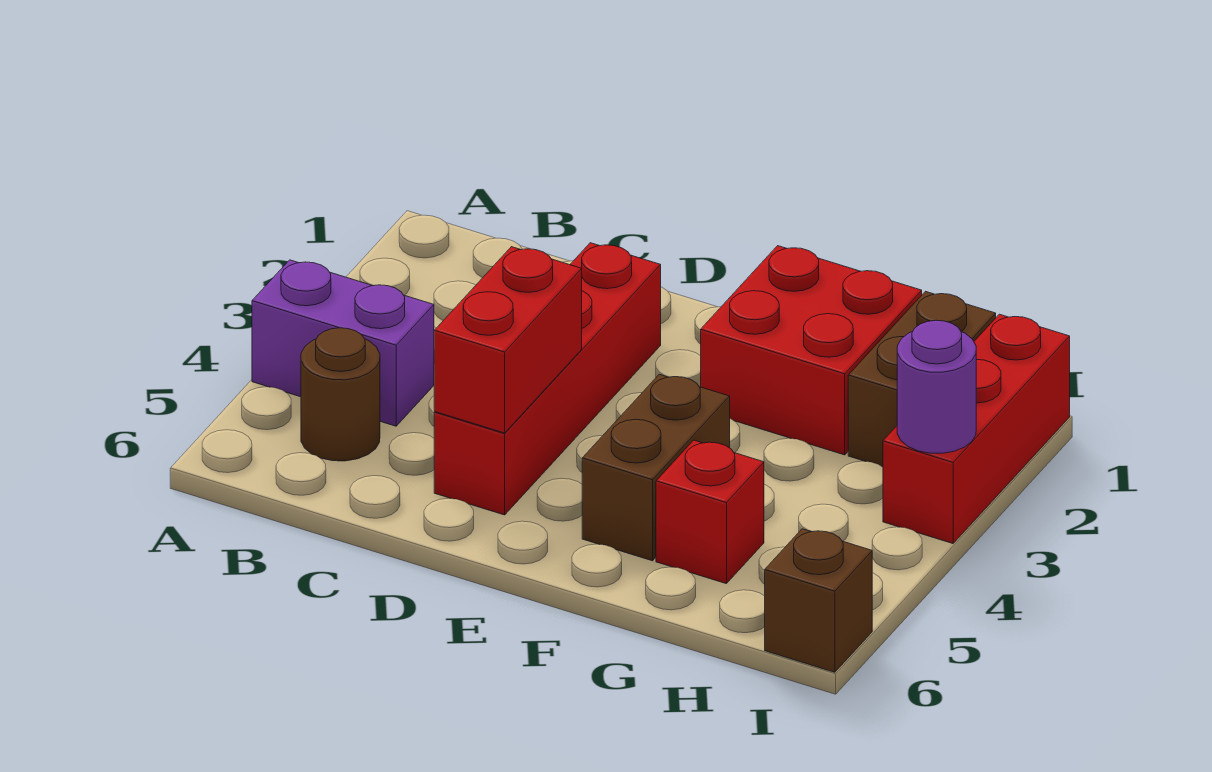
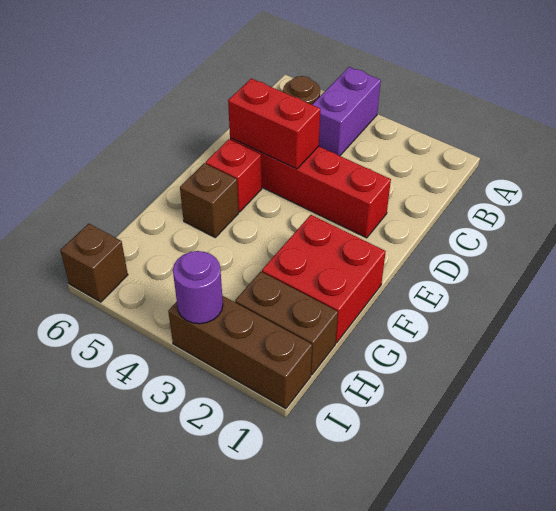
brown brick F4:F5 level 1 -> brown brick F5 level 1
red brick G5 level 1 -> red brick E5 level 1
red brick I1:I3 level 1 -> brown brick I1:I3 level 1

